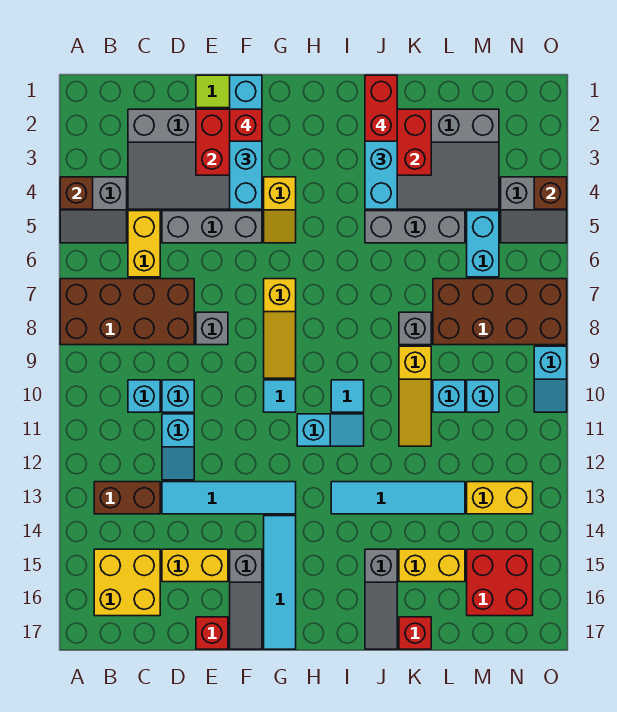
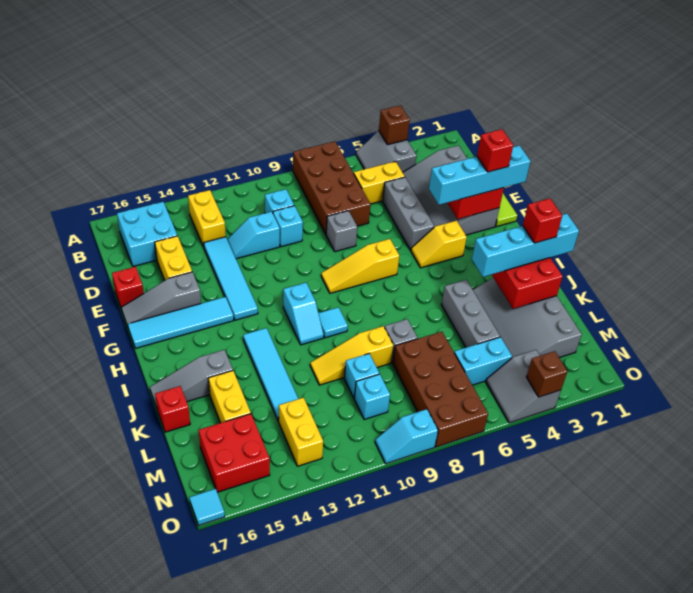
brown brick B13:C13 level 1 -> yellow brick B13:C13 level 1
yellow brick B15:C16 level 1 -> cyan brick B15:C16 level 1
cyan tile G10 level 1 -> cyan tile O17 level 1
red brick J1:J2 level 4 -> red brick J2 level 4

